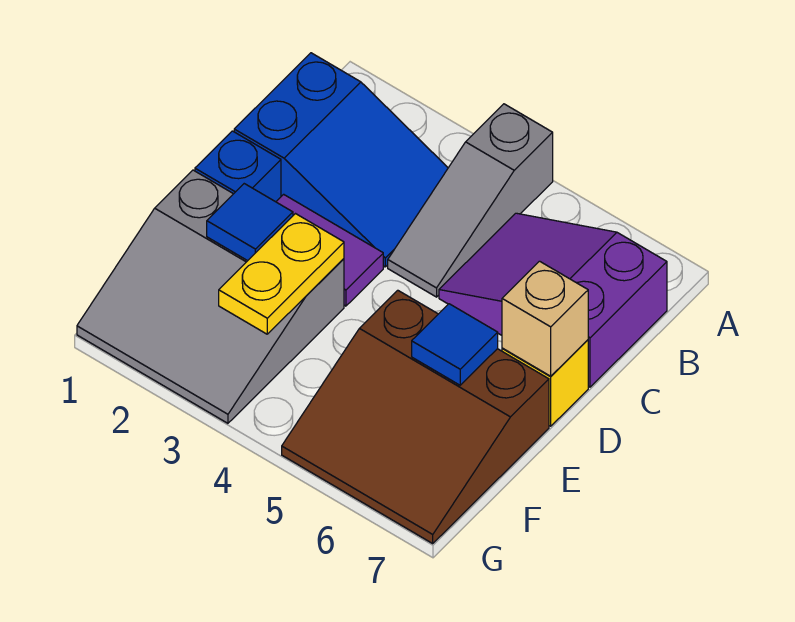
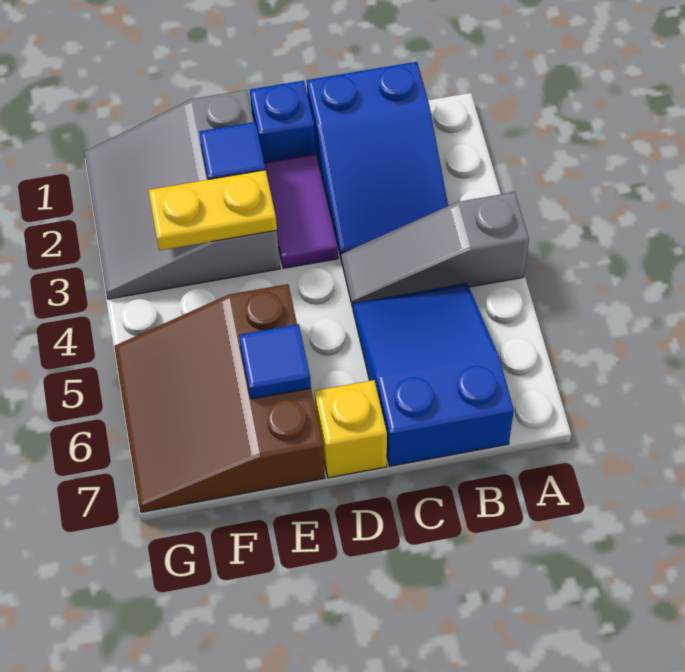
purple slope B5:C7 level 1 top 7 -> blue slope B5:C7 level 1 top 7
tan brick D7 level 2 -> none

